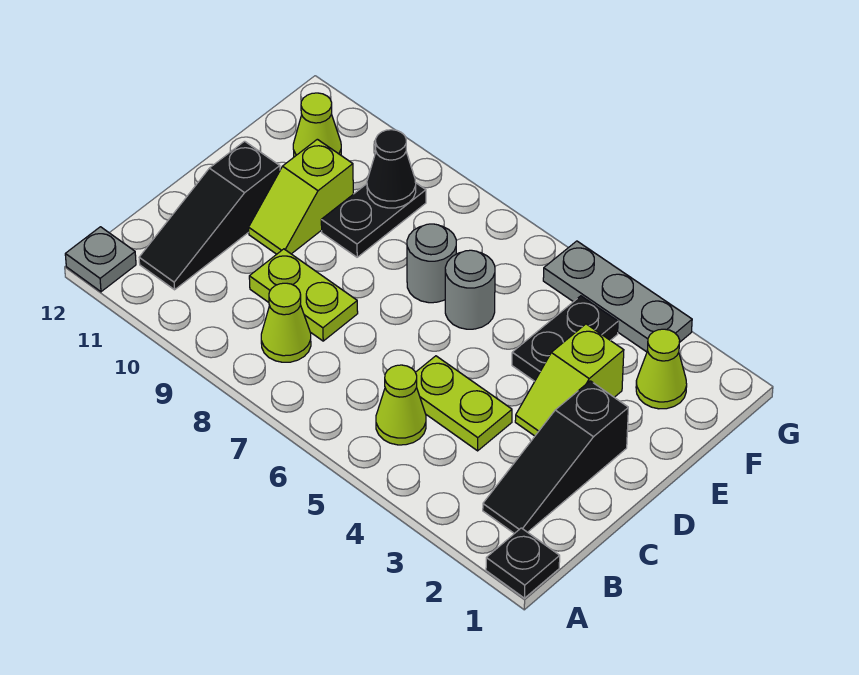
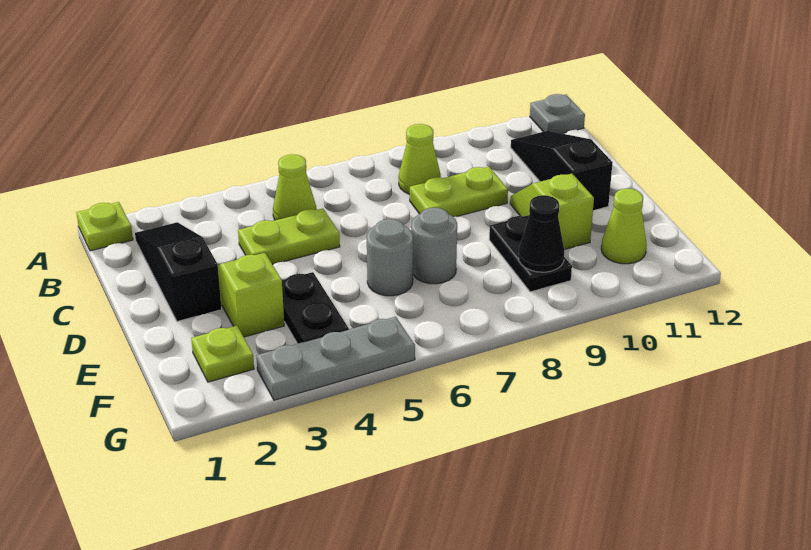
black plate A1 level 1 -> lime plate A1 level 1
lime cone F2 level 1 -> lime plate F2 level 1

